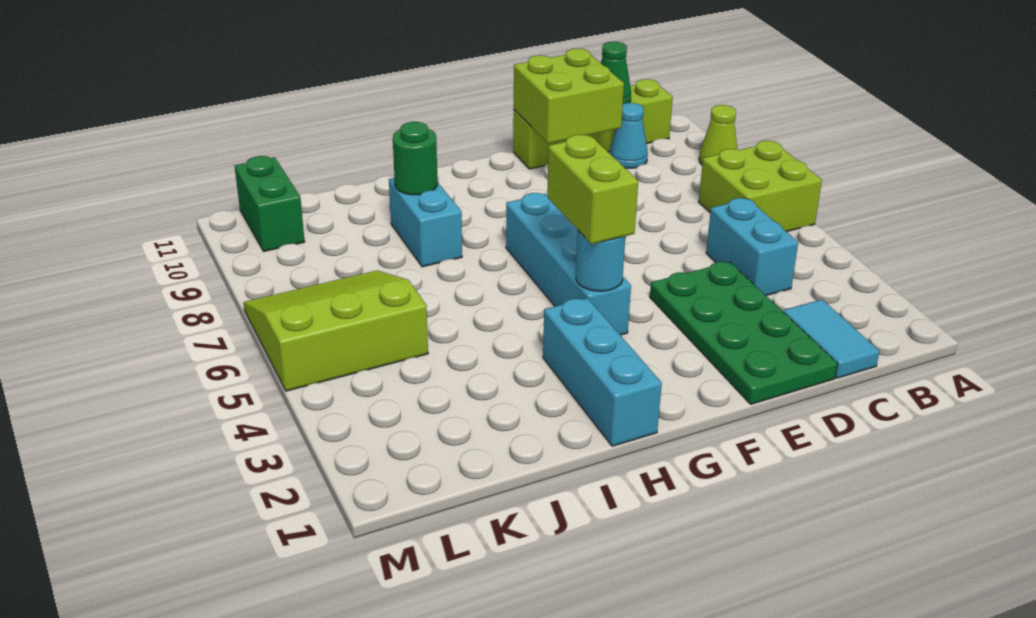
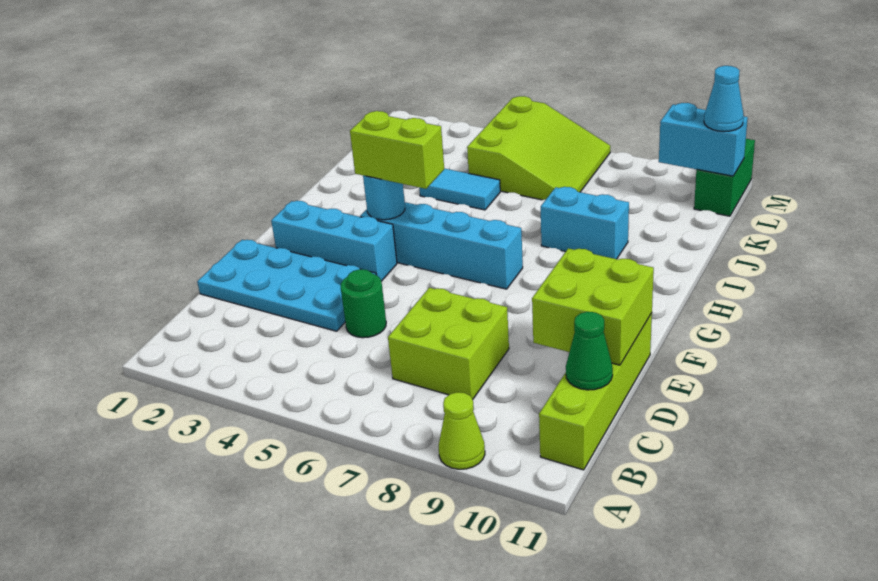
lime brick A6:B7 level 1 -> lime brick C7:D8 level 1
cyan tile C1:C2 level 1 -> cyan tile J4:J5 level 1
cyan brick C4:C5 level 1 -> cyan brick L10:L11 level 2
cyan cone C10 level 1 -> cyan cone L11 level 3
green plate D1:E4 level 1 -> cyan plate D1:E4 level 1
cyan brick H1:H3 level 1 -> cyan brick F2:F4 level 1
green round brick I9 level 2 -> green round brick D5 level 1
green brick L10:L11 level 1 -> green brick L11:M11 level 1

